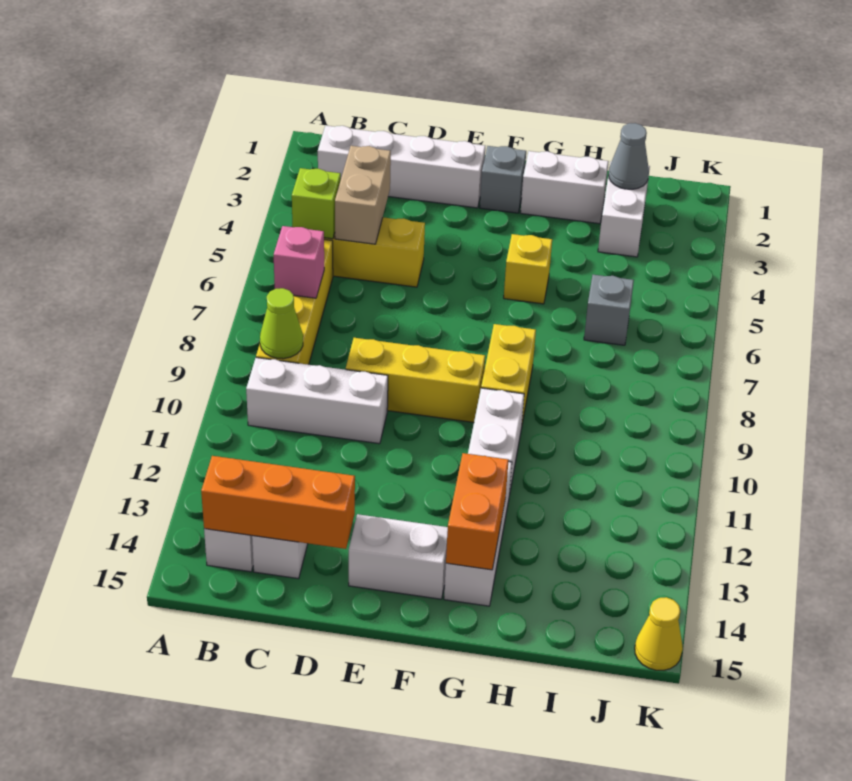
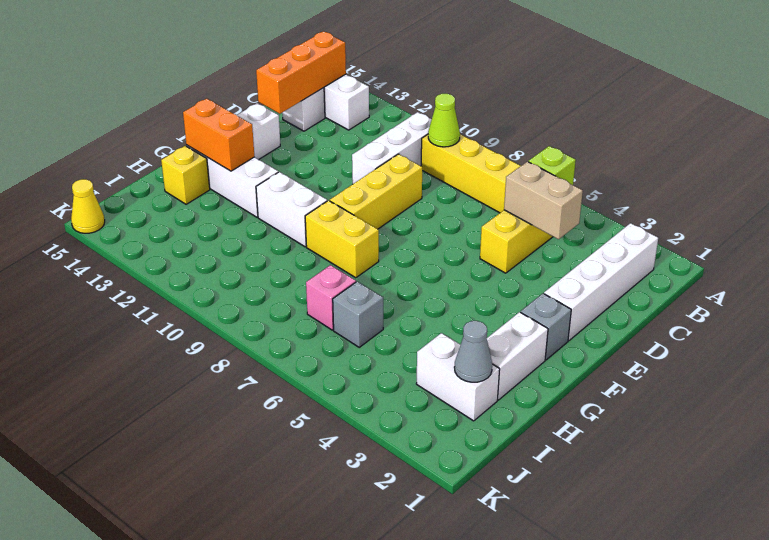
pink brick B7 level 2 -> pink brick I7 level 1
yellow brick G5 level 1 -> yellow brick H14 level 1

